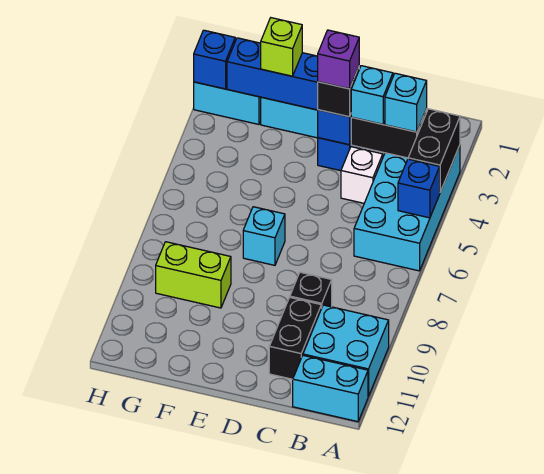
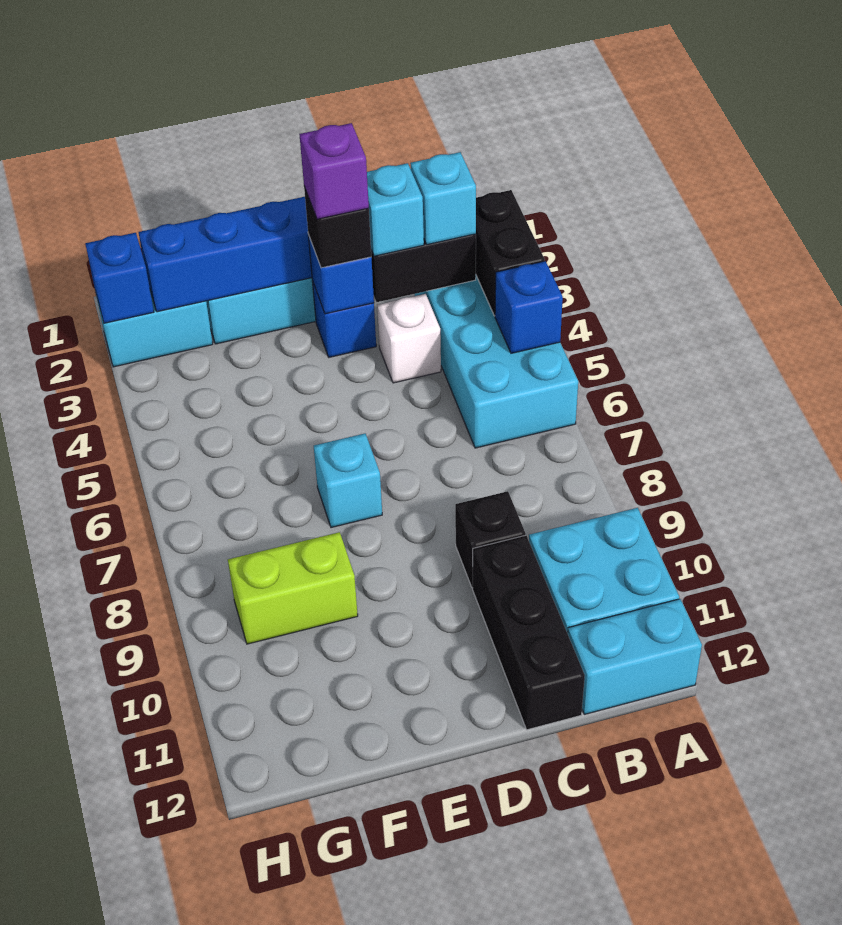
black brick C10:C11 level 1 -> black brick C10:C12 level 1
lime brick F2 level 3 -> none

